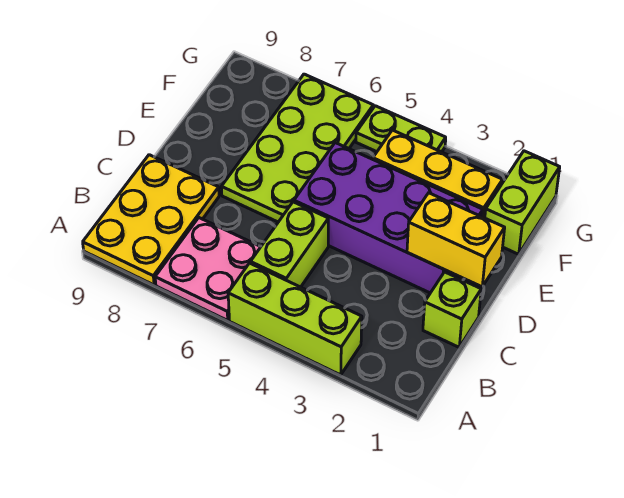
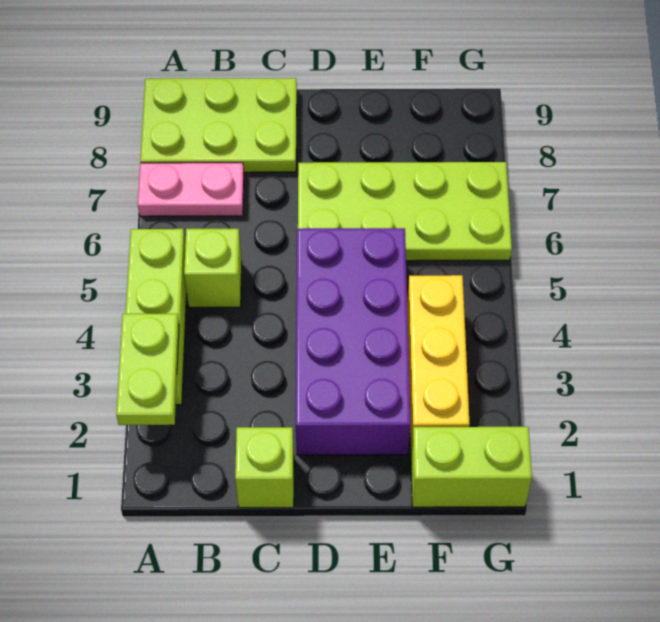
pink plate A6:B7 level 1 -> pink plate A7:B7 level 1
yellow plate A8:C9 level 1 -> lime plate A8:C9 level 1
lime brick B5:C5 level 1 -> lime brick B5 level 1
yellow brick D1:D2 level 2 -> none
lime plate G4:G5 level 1 -> lime plate A2:A3 level 2

